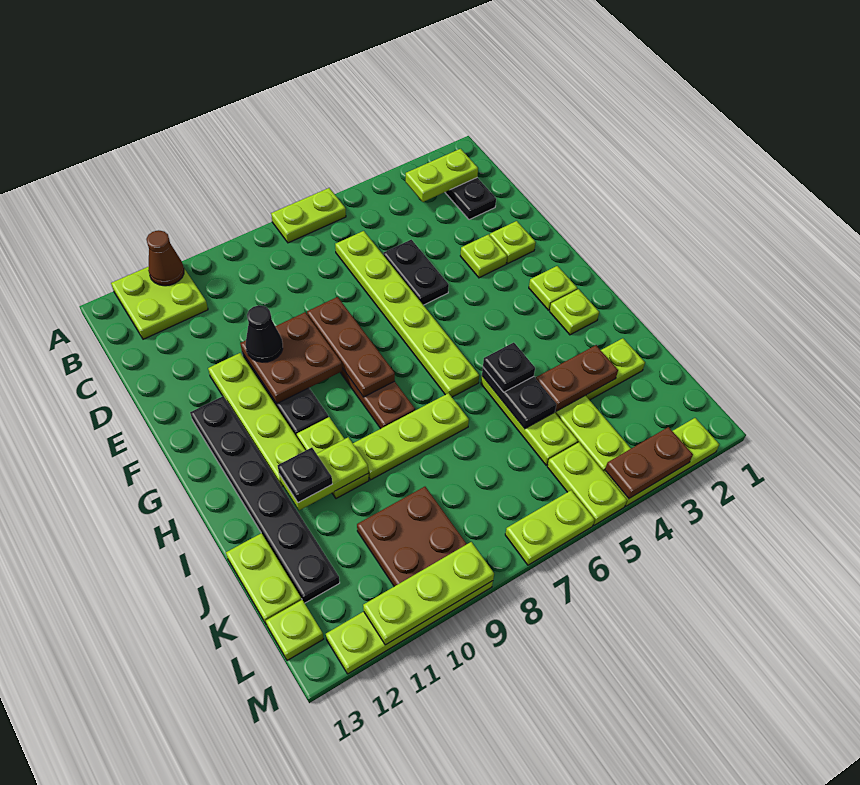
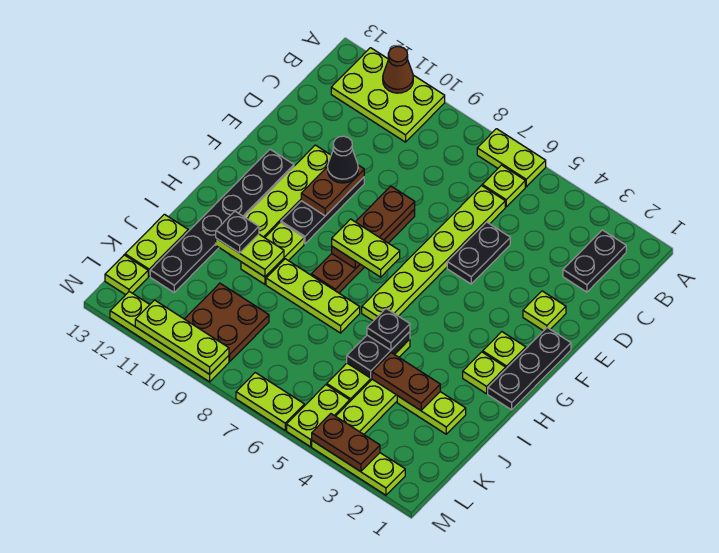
lime plate A11:B12 level 1 -> lime plate A10:B12 level 1
lime plate B2:B3 level 2 -> lime plate G7:G8 level 3
lime plate E3 level 1 -> lime plate B6 level 1
brown plate E9:F10 level 2 -> brown plate E10:F10 level 2
none -> black plate F1:H1 level 1

